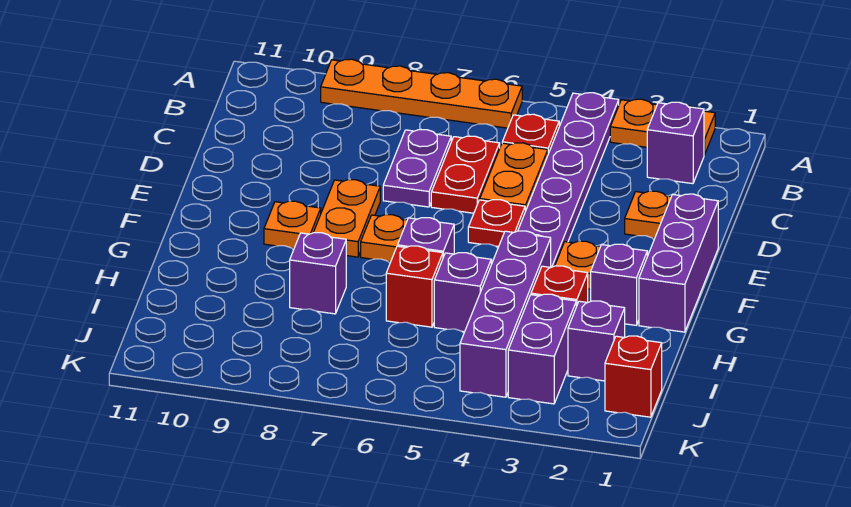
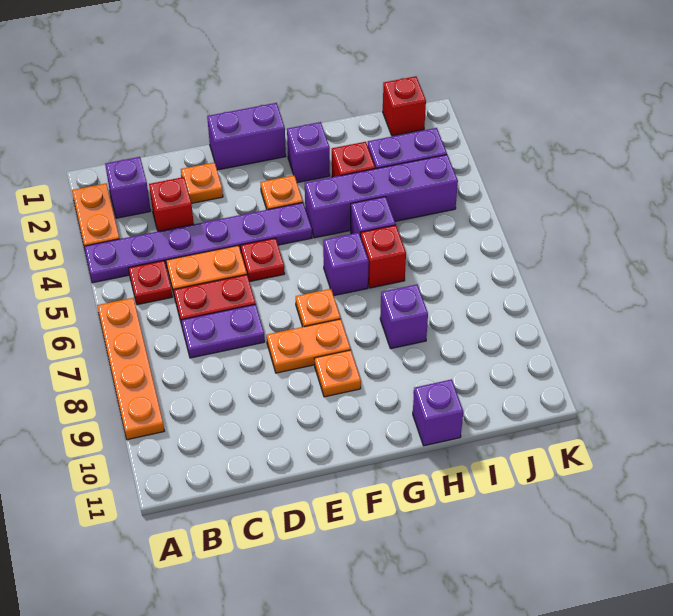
none -> red brick C3 level 1
purple brick E1:G1 level 1 -> purple brick E1:F1 level 1
purple brick I2 level 1 -> purple brick H11 level 1

